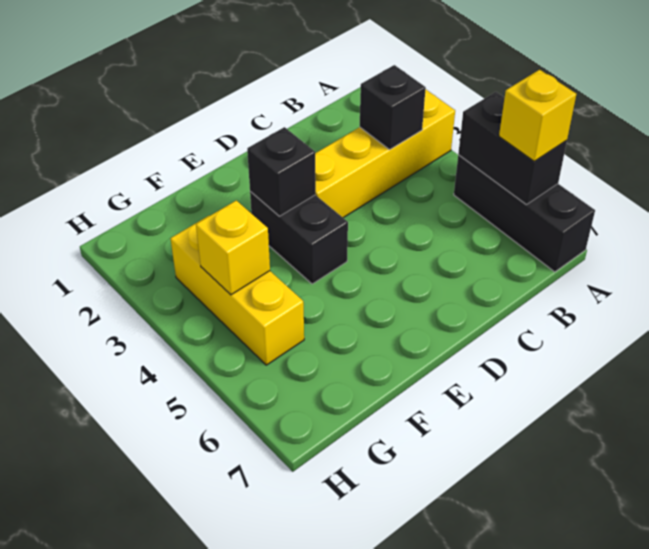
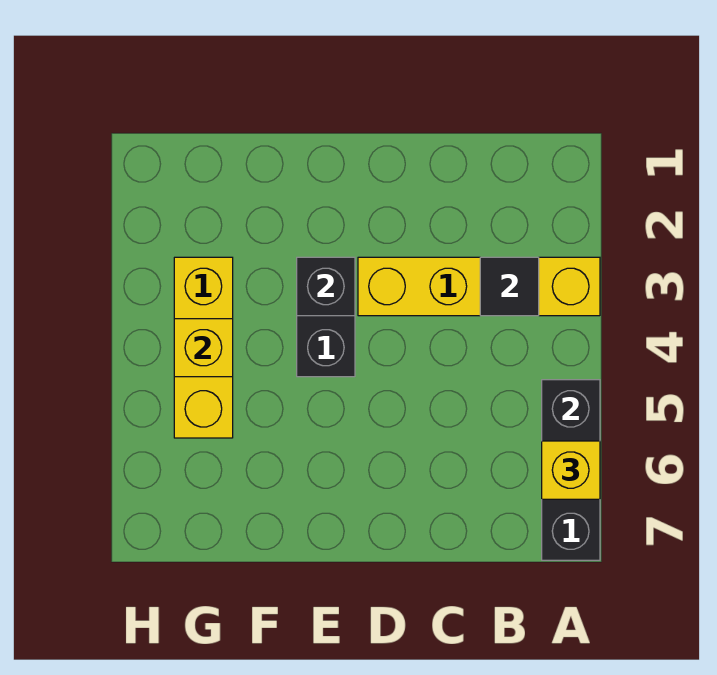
black brick B3 level 2 -> black tile B3 level 2

